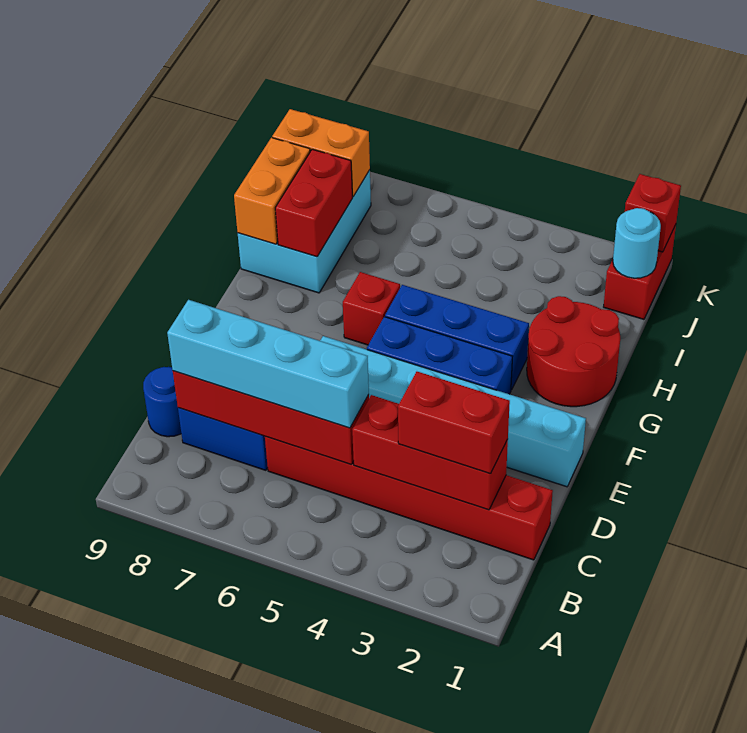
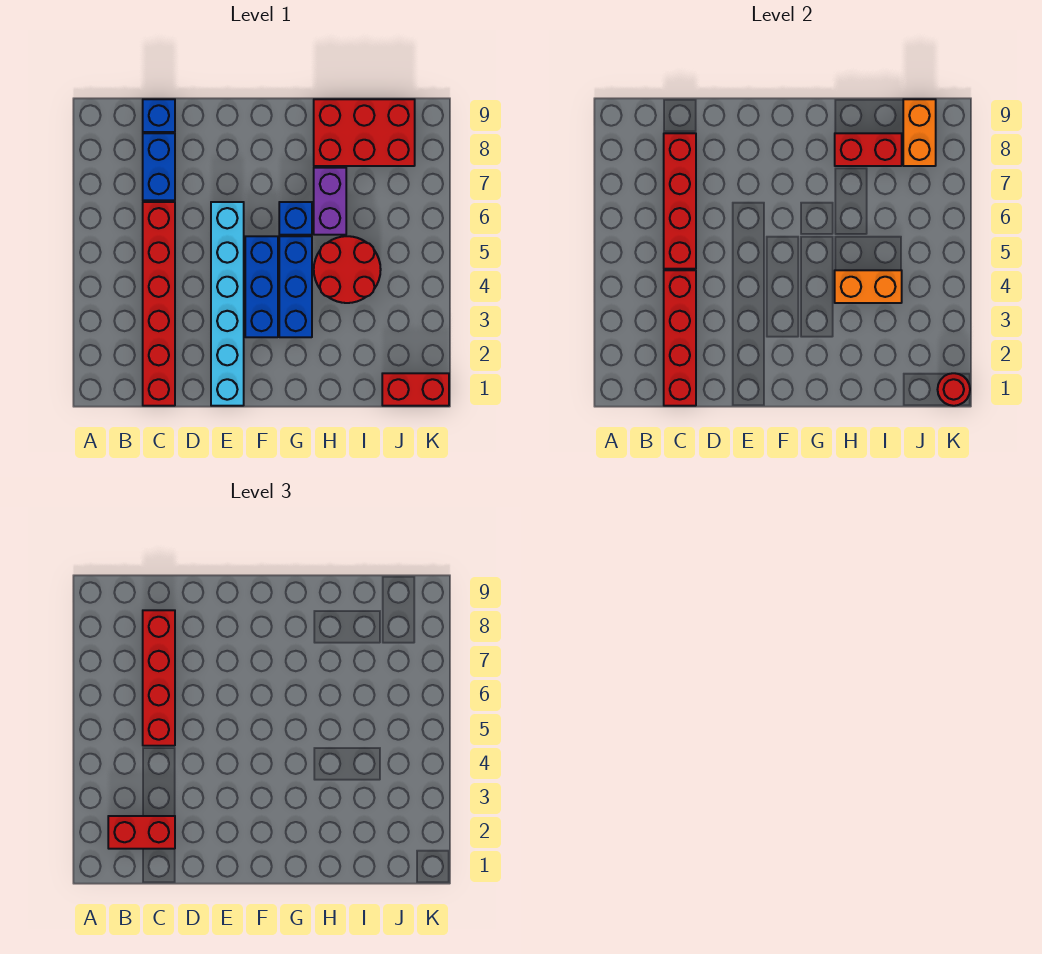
red brick C2:C4 level 2 -> red brick C1:C4 level 2
red brick C2:C3 level 3 -> red brick B2:C2 level 3
cyan brick C5:C8 level 3 -> red brick C5:C8 level 3
blue round brick C9 level 1 -> blue brick C9 level 1
red round brick G1:H2 level 1 -> red round brick H4:I5 level 1
red brick G6 level 1 -> blue brick G6 level 1
none -> purple brick H6:H7 level 1
cyan brick H8:J9 level 1 -> red brick H8:J9 level 1
orange brick H9:I9 level 2 -> orange brick H4:I4 level 2
cyan round brick J1 level 2 -> none
red brick K1 level 2 -> red round brick K1 level 2

